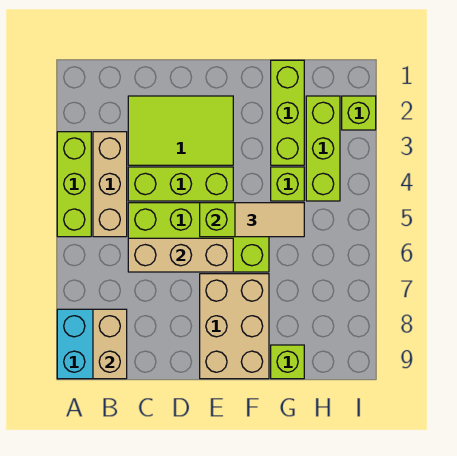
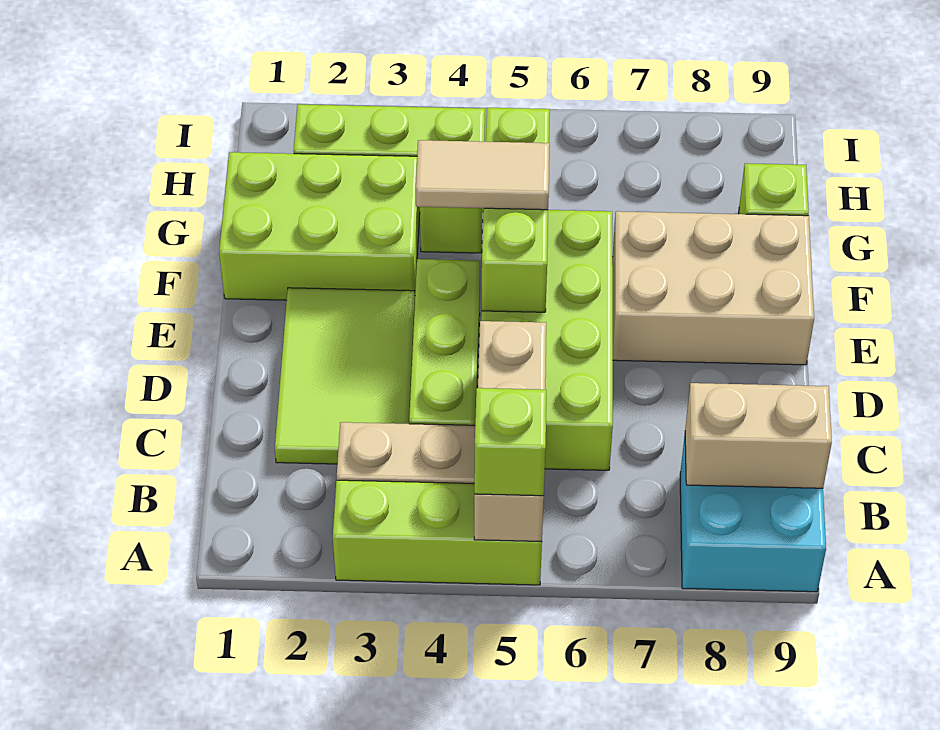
tan brick C6:E6 level 2 -> tan brick A5:C5 level 2
tan tile F5:G5 level 3 -> tan tile F4:F5 level 3
lime brick G1:G3 level 1 -> lime brick F1:G3 level 1
lime brick I2 level 1 -> lime brick A5 level 3

